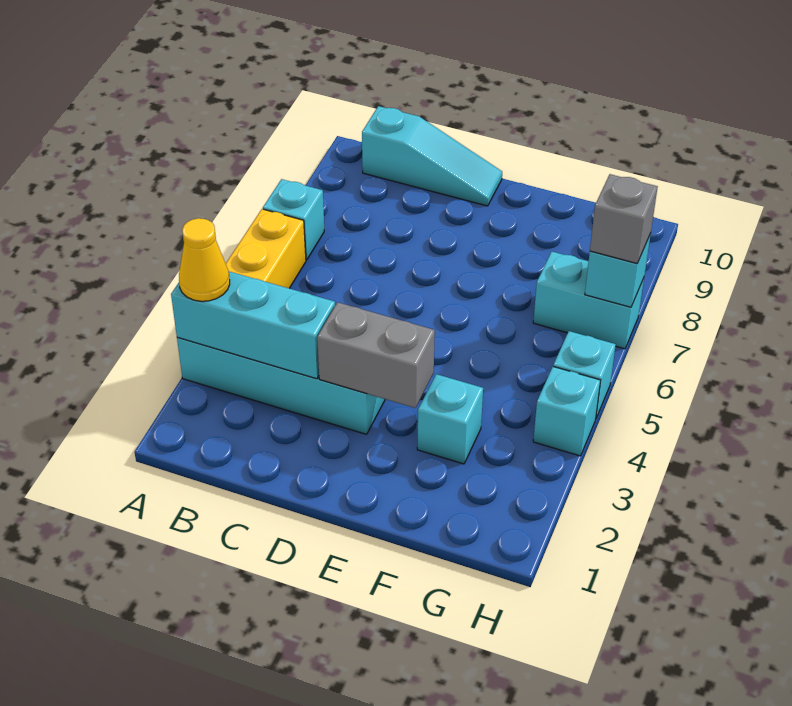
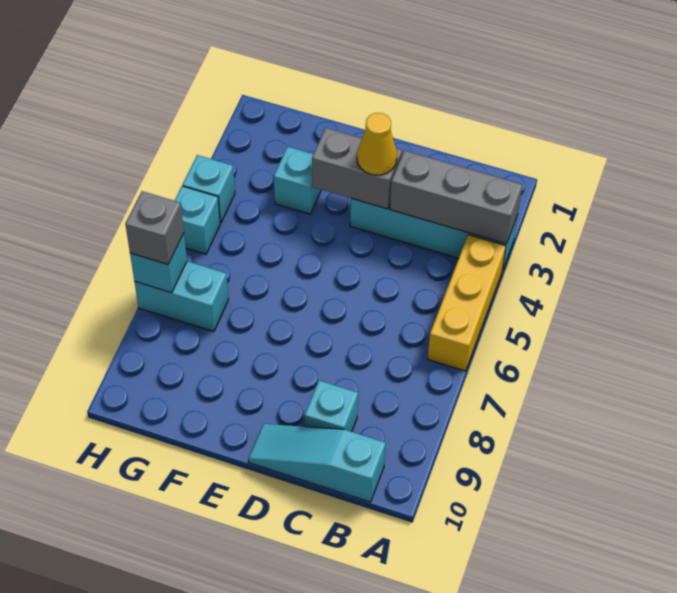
cyan brick A3:C3 level 2 -> grey brick A3:C3 level 2
yellow cone A3 level 3 -> yellow cone D3 level 3
cyan brick A7 level 1 -> cyan brick C9 level 1

